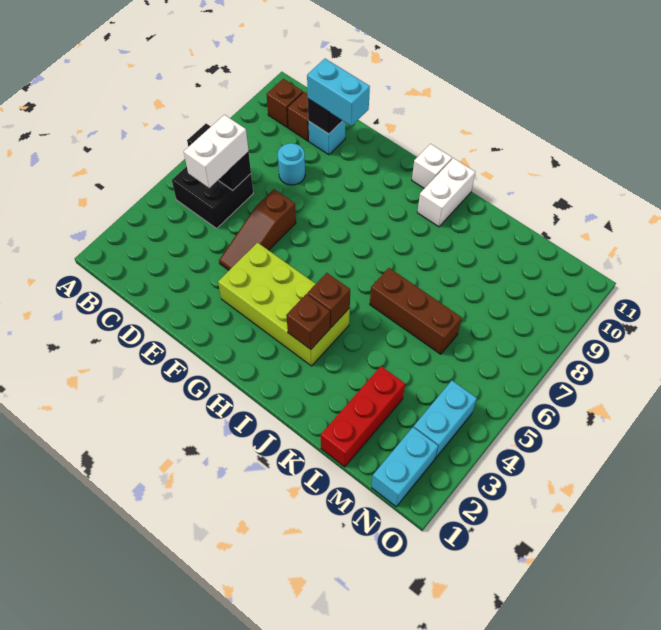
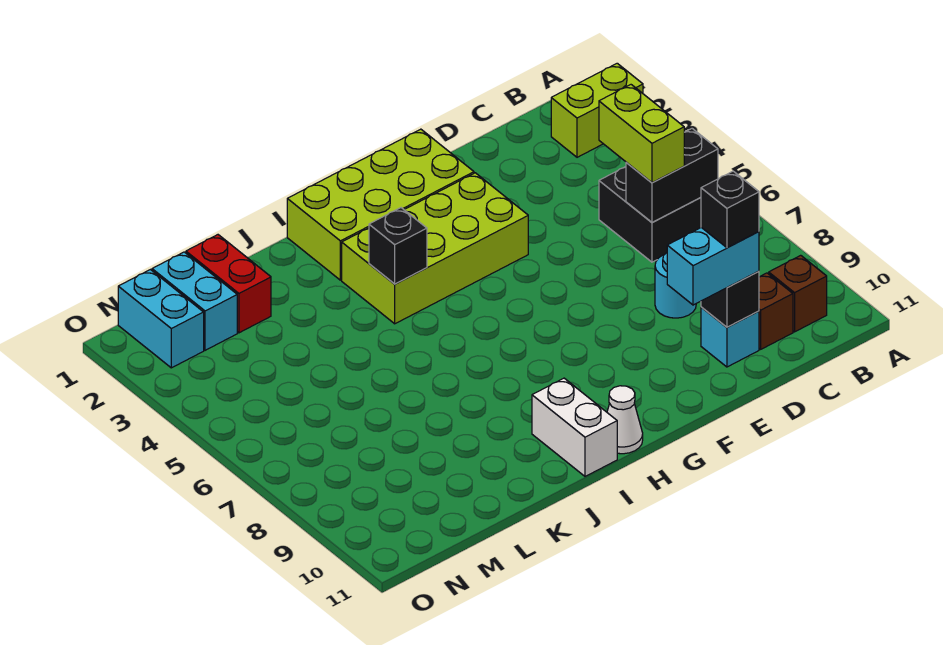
none -> lime brick A2:B2 level 1
white brick C5:C6 level 3 -> lime brick C5:C6 level 3
none -> black brick D10 level 4
brown slope E4:E6 level 1 top 6 -> none
none -> lime brick F1:I2 level 1
white brick H11 level 1 -> white cone H11 level 1
brown brick I3 level 2 -> none
brown brick I4 level 2 -> black brick I4 level 2
brown brick J6:L6 level 1 -> none
red brick L1:L3 level 1 -> red brick L1:L2 level 1
cyan brick N3:N4 level 1 -> cyan brick M1:M2 level 1

